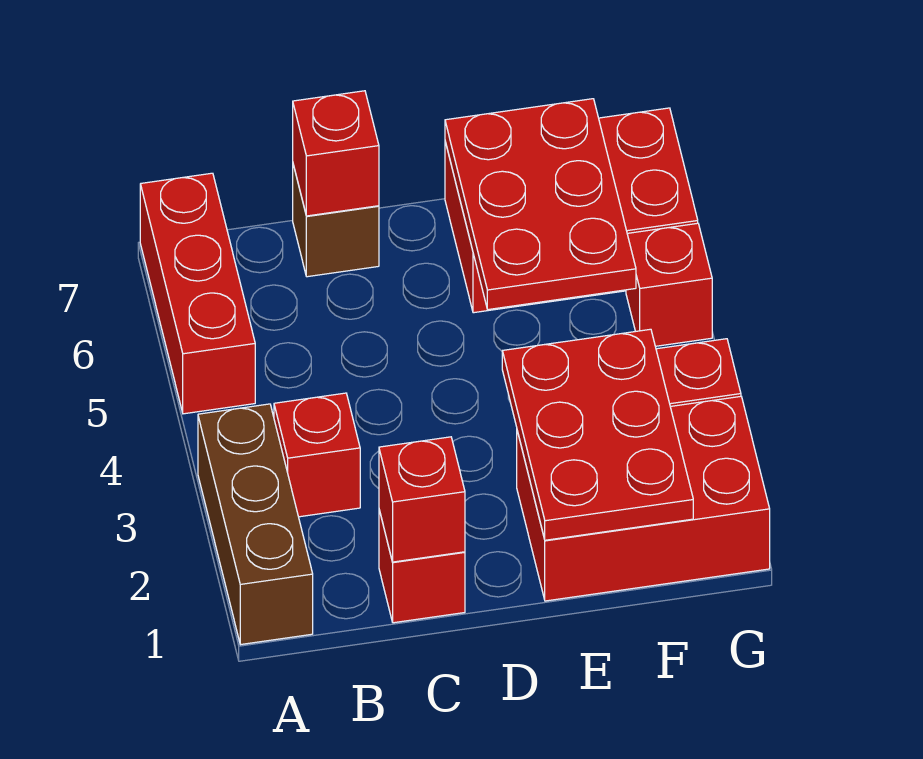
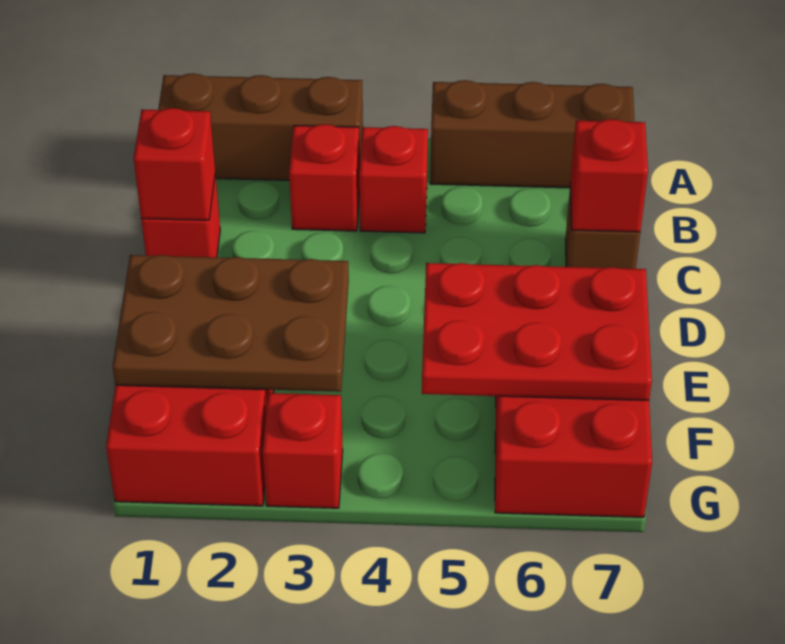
red brick A5:A7 level 1 -> brown brick A5:A7 level 1
red plate E1:F3 level 2 -> brown plate E1:F3 level 2
red brick G5 level 1 -> red brick B4 level 1

